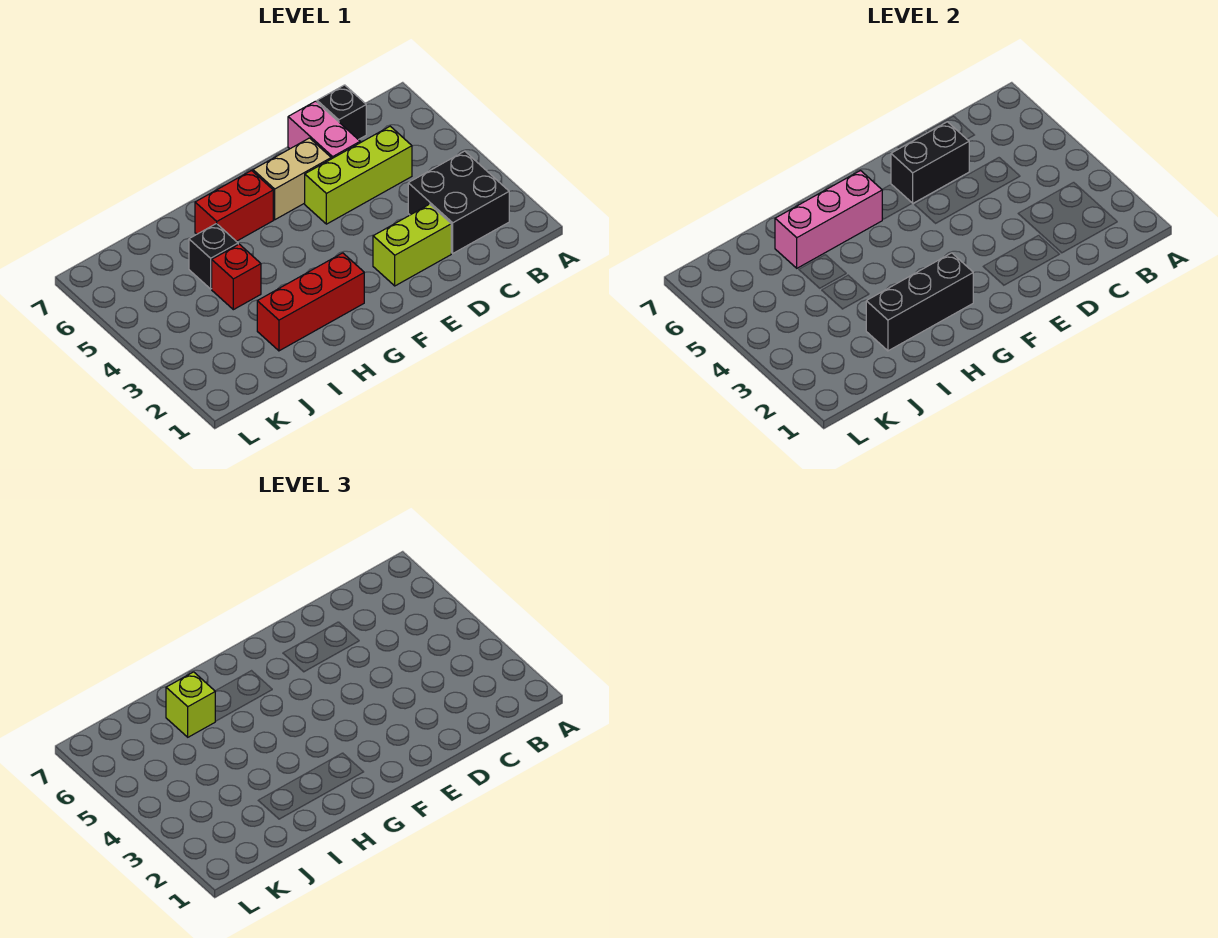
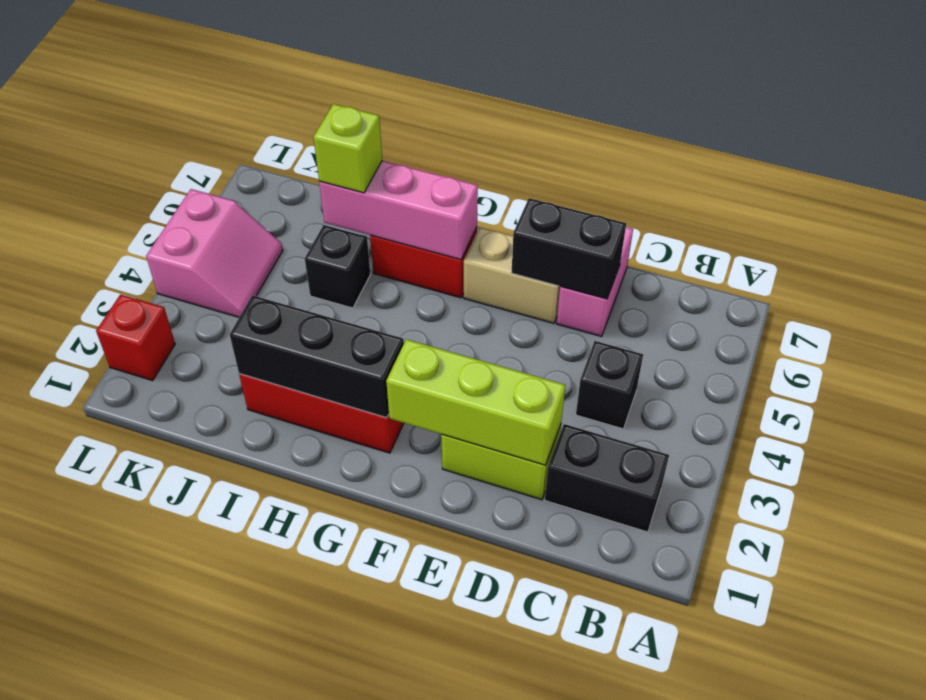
black brick B2:C3 level 1 -> black brick B2:C2 level 1
lime brick C5:E5 level 1 -> lime brick D2:F2 level 2
black brick C7 level 1 -> black brick C4 level 1
red brick I4 level 1 -> red brick L2 level 1
none -> pink slope K4:L5 level 1 top L

